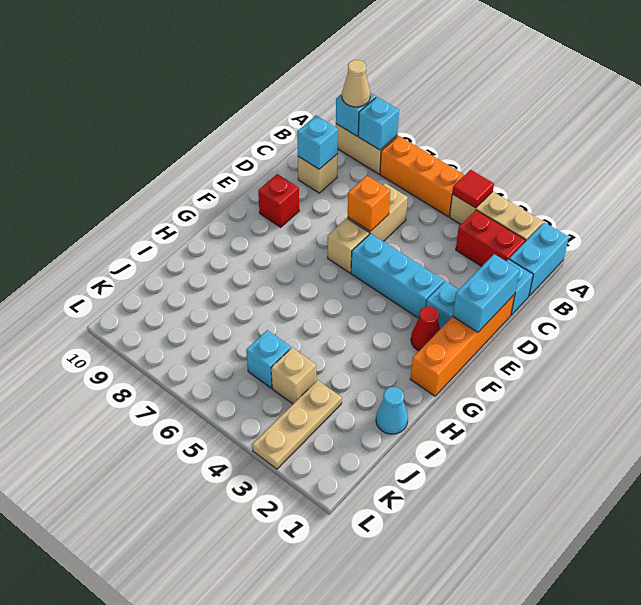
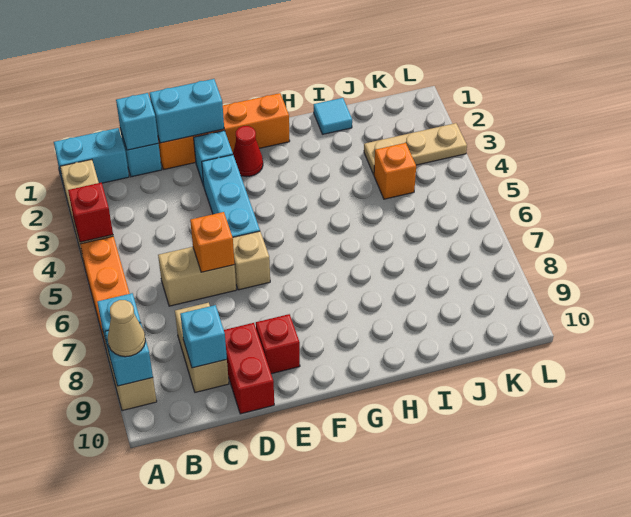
red tile A4 level 2 -> red brick A4 level 2
red brick B2:B3 level 1 -> red brick D9:D10 level 1
tan brick C9 level 1 -> tan brick C8:C9 level 1
cyan cone I1 level 1 -> cyan tile I1 level 1
tan brick J4 level 1 -> orange brick J4 level 1
cyan brick J5 level 1 -> cyan brick C1 level 2

